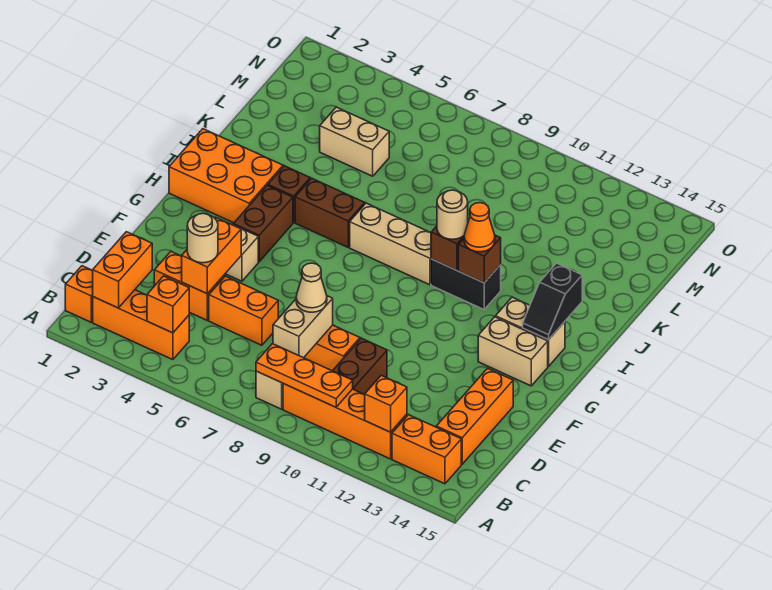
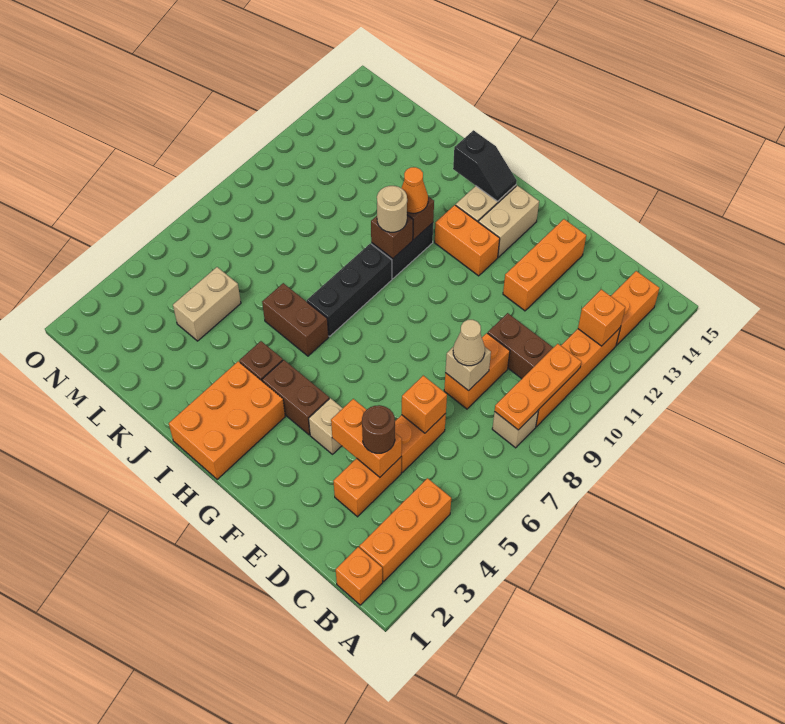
orange brick B2:C2 level 2 -> orange brick G12:H12 level 1
orange brick B4 level 2 -> orange brick D6 level 2
tan brick C8:D8 level 2 -> tan brick D8 level 2
orange brick C14:E14 level 1 -> orange brick E12:E14 level 1
tan round brick D4 level 3 -> brown round brick D4 level 3
brown brick I5:I6 level 1 -> brown brick I6:J6 level 1
tan brick I7:I9 level 1 -> black brick I7:I9 level 1

